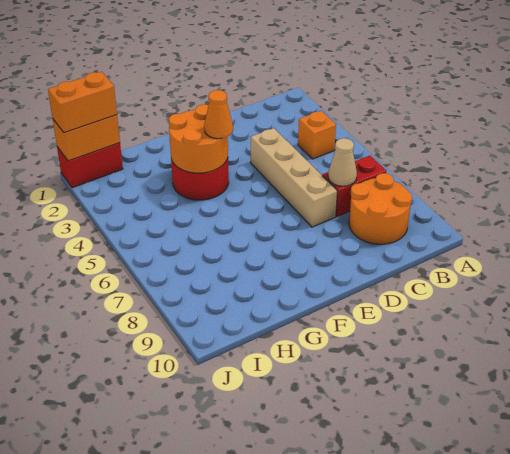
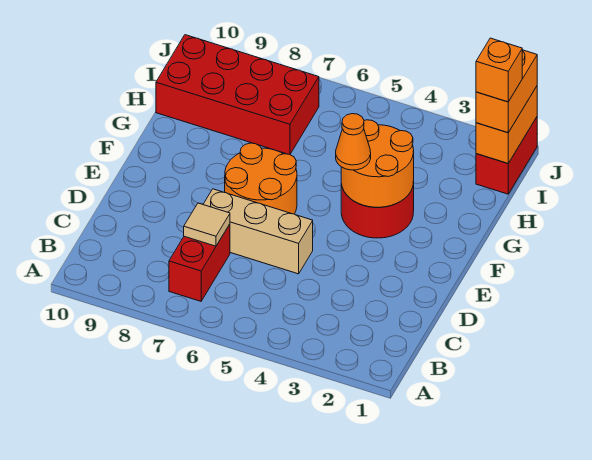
orange brick B4 level 1 -> orange brick I1 level 4
orange round brick B8:C9 level 1 -> orange round brick E6:F7 level 1
tan cone C7 level 2 -> tan tile C7 level 2
tan brick D4:D7 level 1 -> tan brick D5:D7 level 1
none -> red brick H7:I10 level 1

